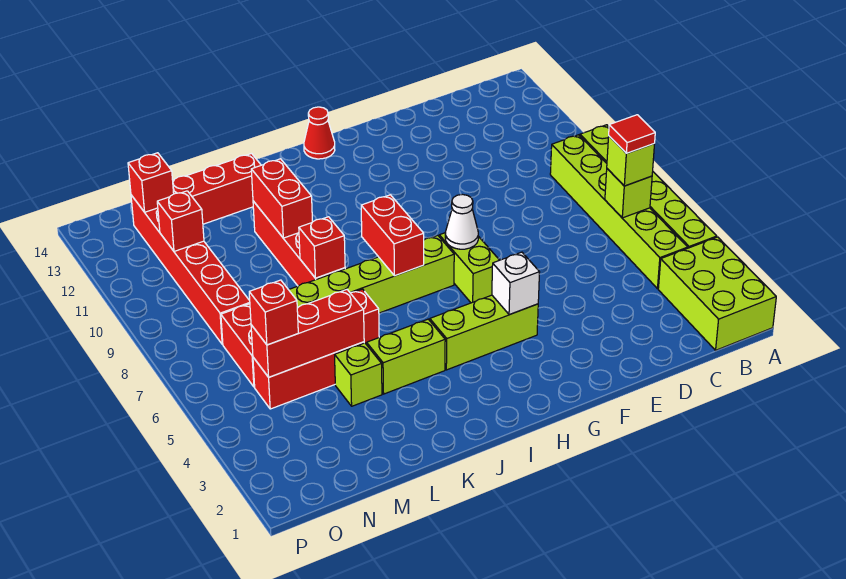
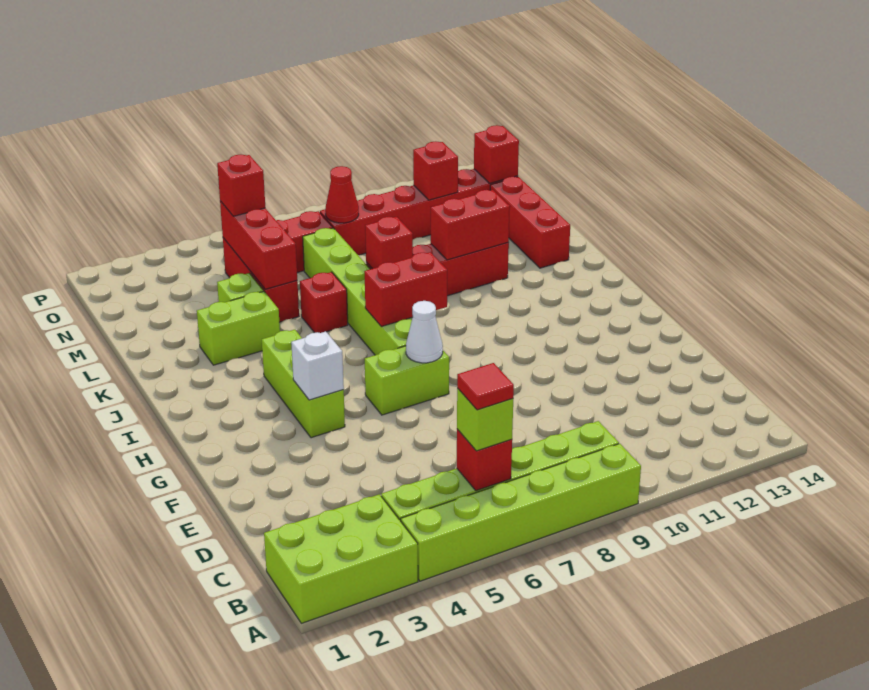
lime brick B6 level 2 -> red brick B6 level 2
red cone H14 level 1 -> red cone N8 level 2
lime brick J4:K4 level 1 -> lime brick K3:K4 level 1

